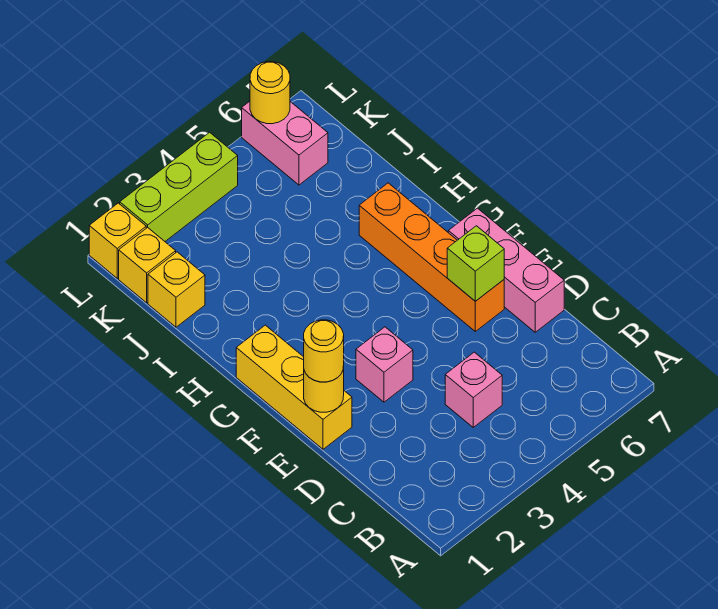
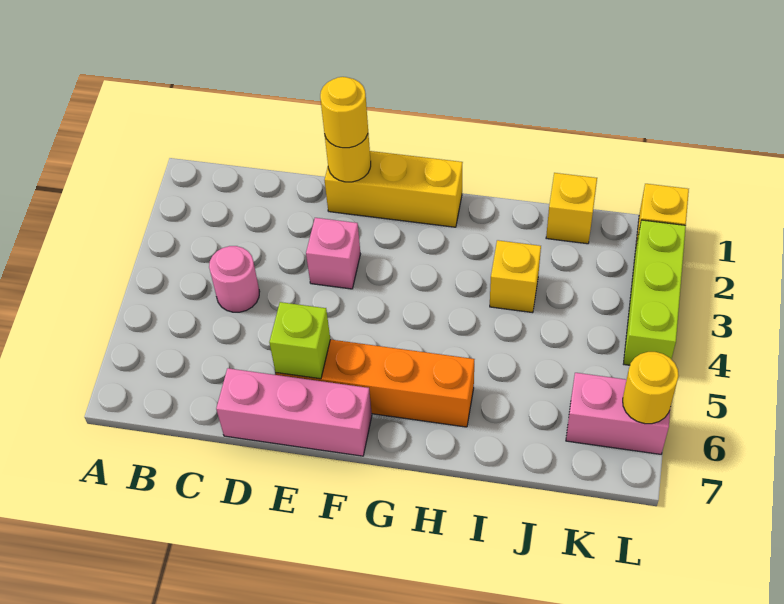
pink brick C4 level 1 -> pink round brick C4 level 1
yellow brick K1 level 1 -> yellow brick I3 level 1

